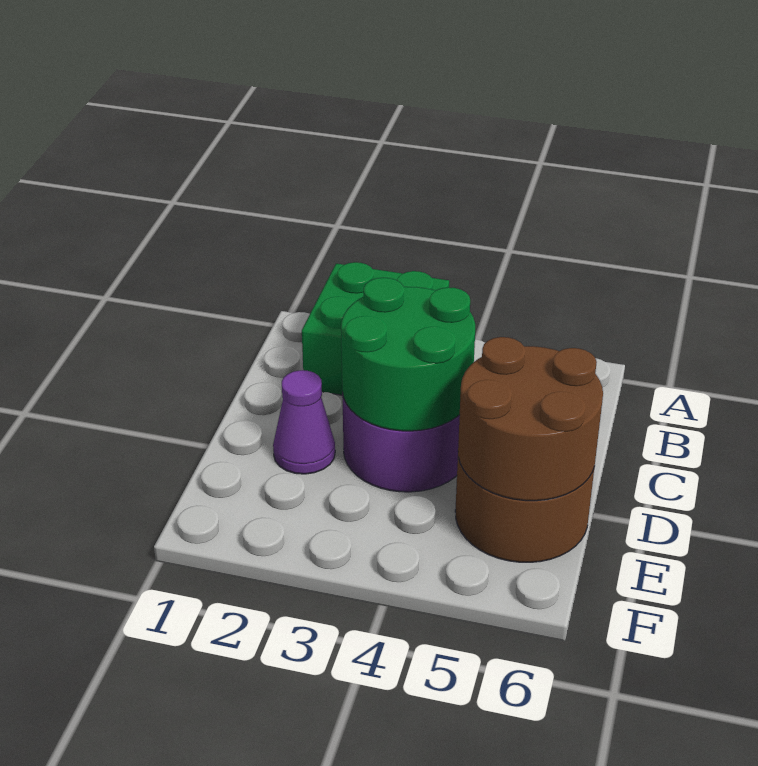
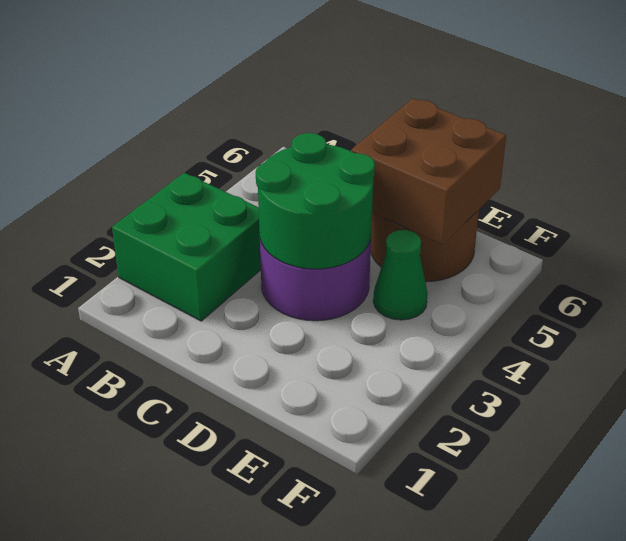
purple cone D2 level 1 -> none
brown round brick D5:E6 level 2 -> brown brick D5:E6 level 2
none -> green cone E4 level 1

